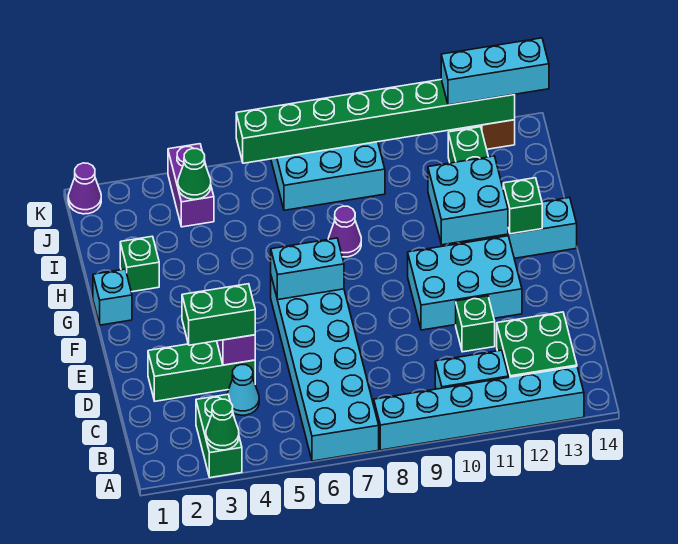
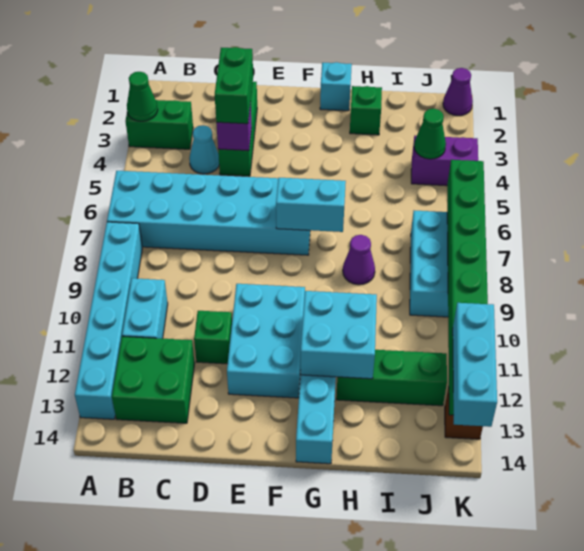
cyan brick F6:F7 level 2 -> cyan brick F7:G7 level 2
green brick G13 level 2 -> none

